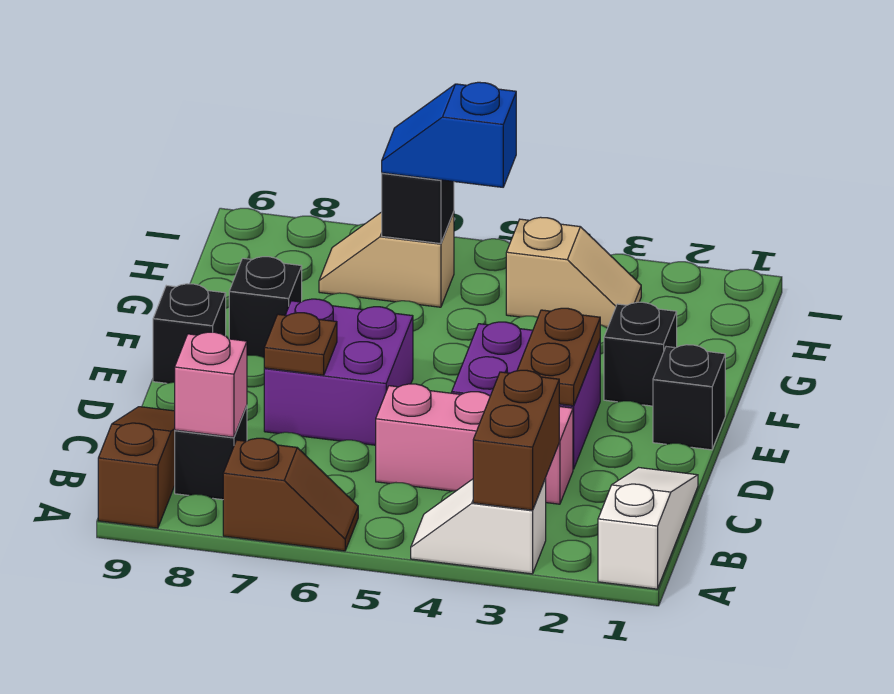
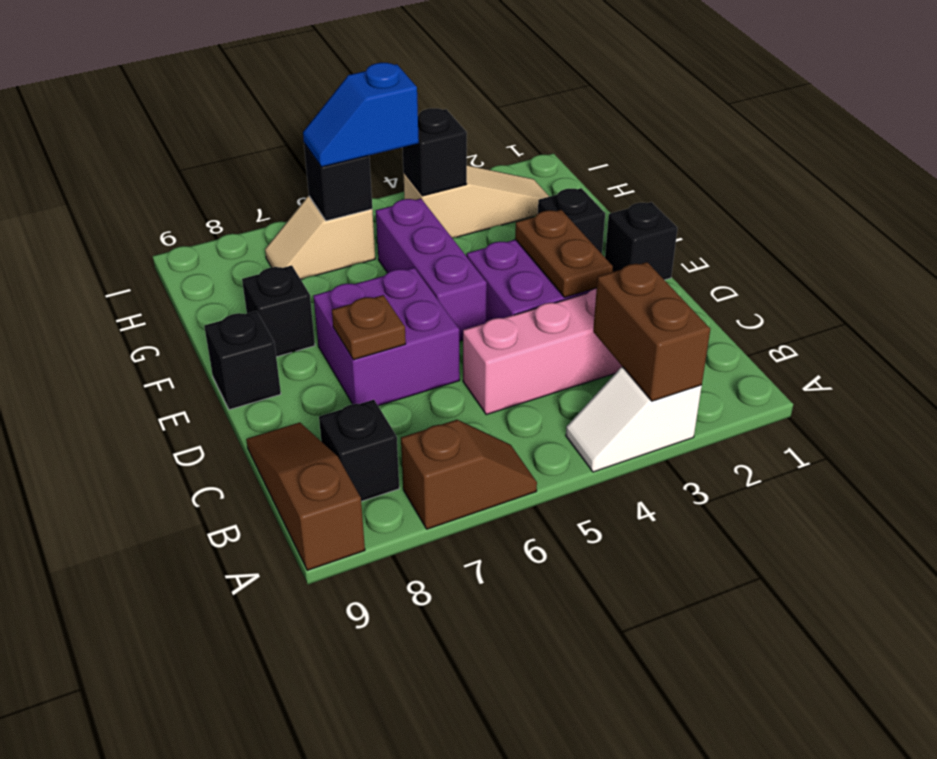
white slope A1:C1 level 1 top A -> none
pink brick B8 level 2 -> none
none -> purple brick E5:G5 level 1
tan slope H3:H4 level 1 top 4 -> tan slope H2:H4 level 1 top 4
none -> black brick H4 level 2

